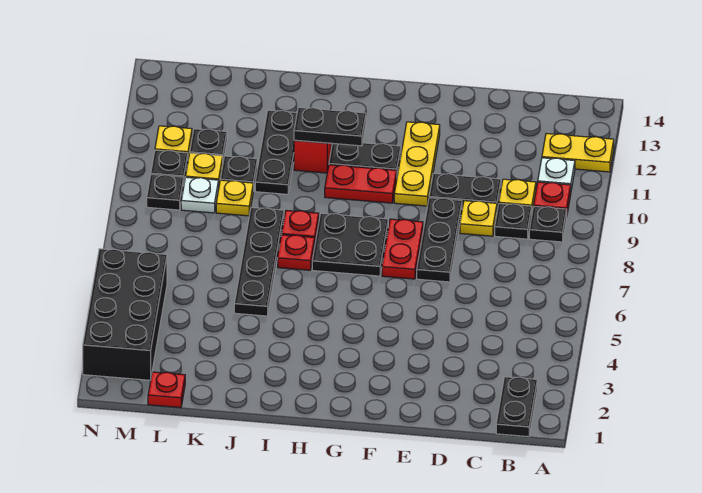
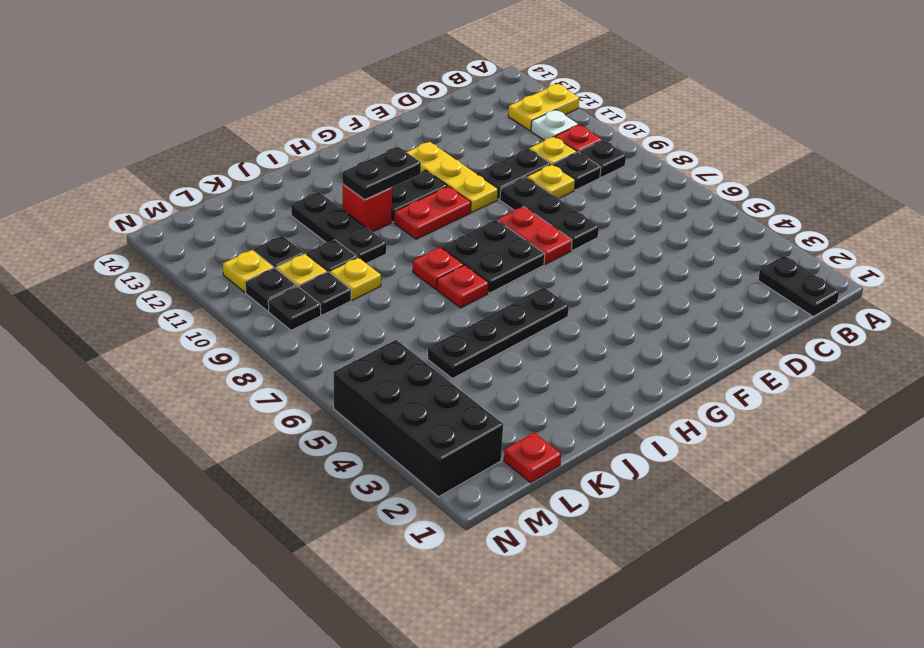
black plate J5:J8 level 1 -> black plate H5:K5 level 1
white plate L9 level 1 -> black plate L9 level 1

